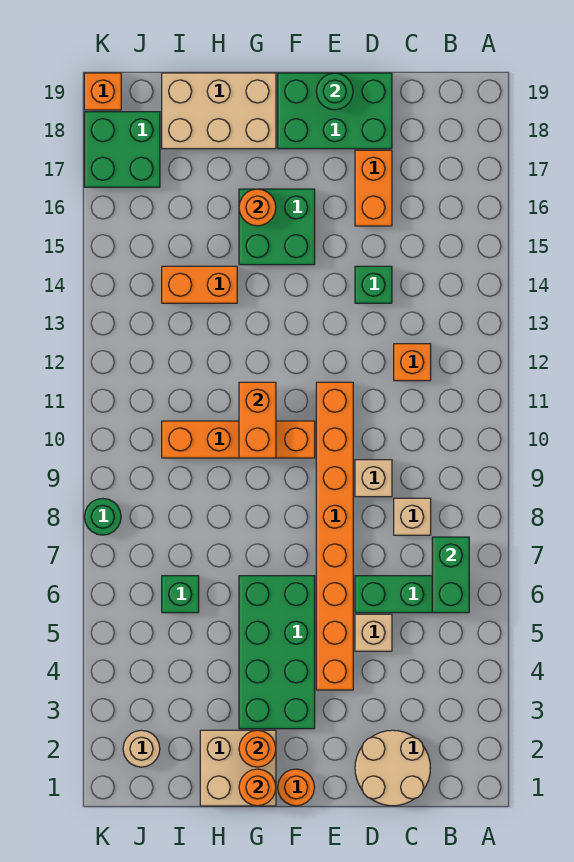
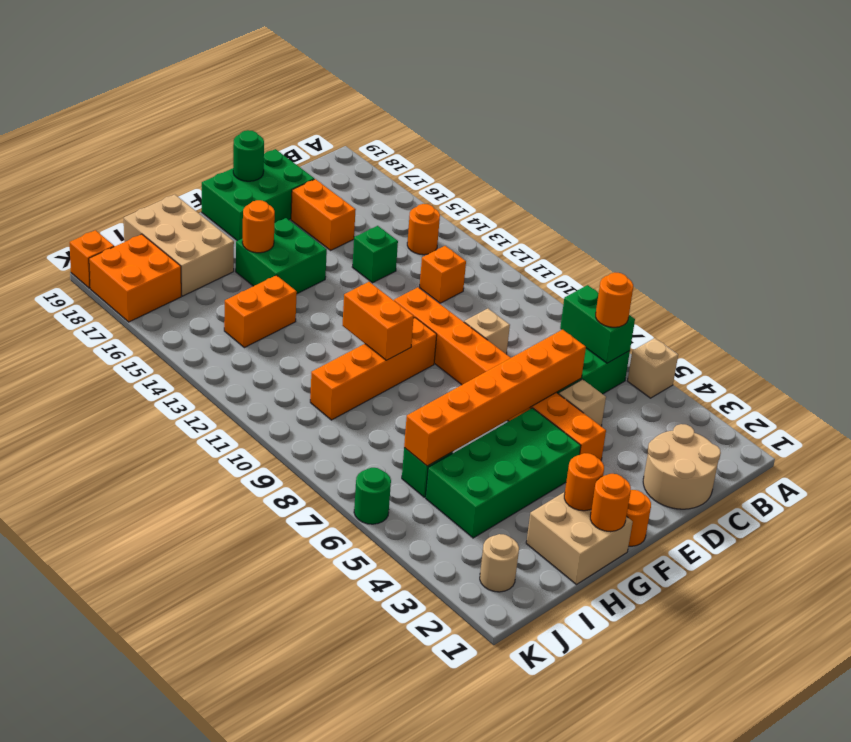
none -> orange round brick B6 level 3
none -> orange round brick B14 level 1
tan brick C8 level 1 -> tan brick A5 level 1
none -> orange brick D6:I6 level 2
green brick F3:G6 level 1 -> green brick F4:I5 level 1
tan brick G18:I19 level 1 -> tan brick H17:I19 level 1
green brick J17:K18 level 1 -> orange brick J17:K18 level 1
green round brick K8 level 1 -> green round brick K6 level 1

